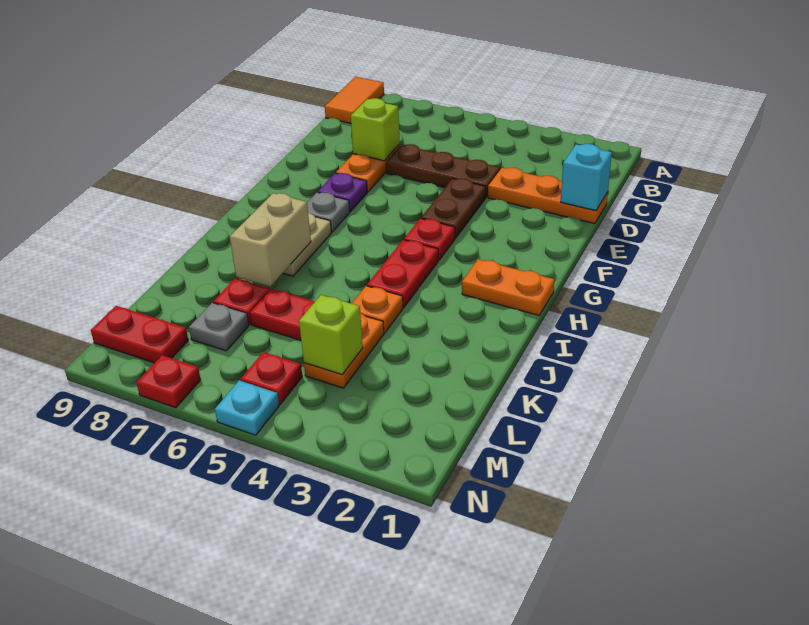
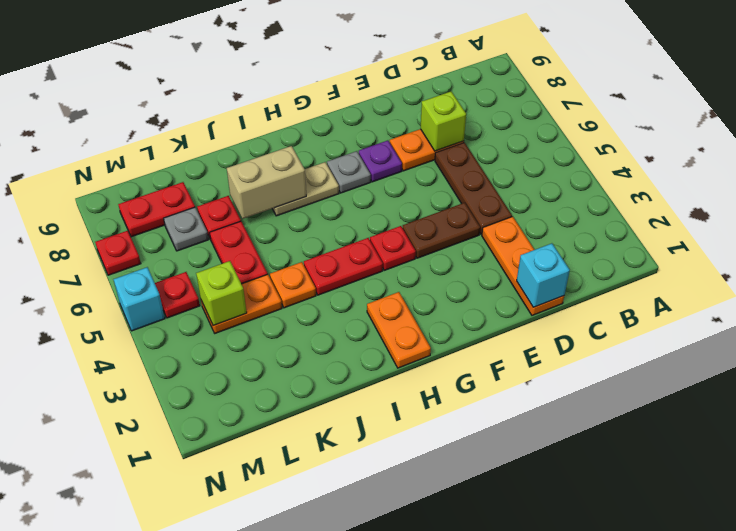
orange tile A9:B9 level 1 -> none
red plate M8:M9 level 1 -> red plate L8:M8 level 1
cyan plate N5 level 1 -> cyan brick N5 level 1

